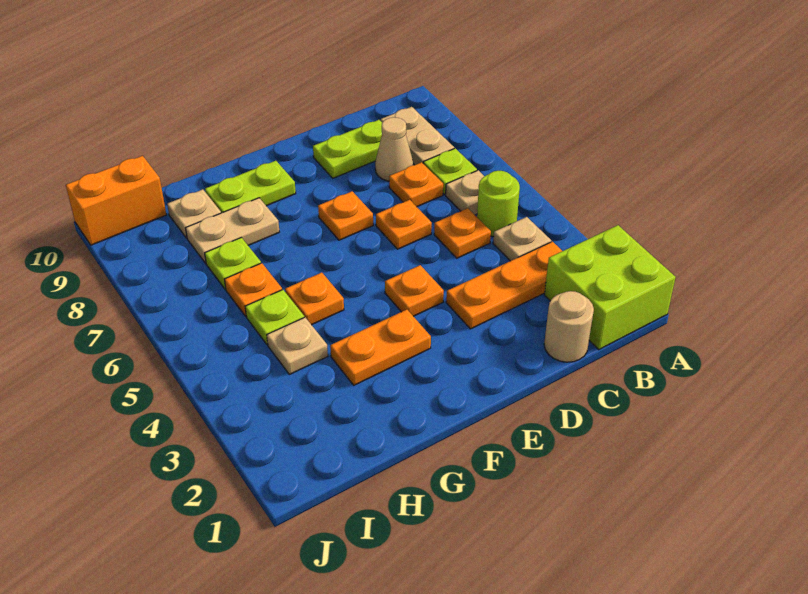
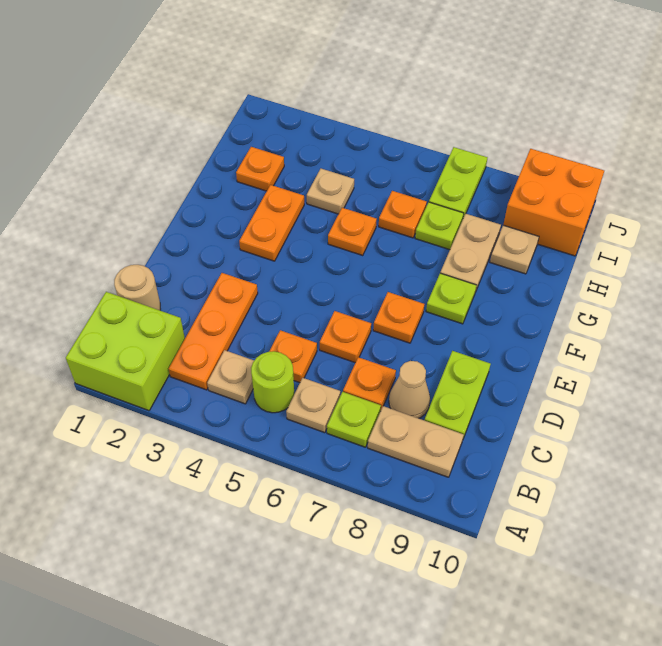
orange plate E4 level 1 -> orange plate H2 level 1
lime plate F9:G9 level 1 -> lime plate I7:J7 level 1
lime plate H5 level 1 -> lime plate F8 level 1
orange brick I10:J10 level 1 -> orange brick I9:J10 level 1

